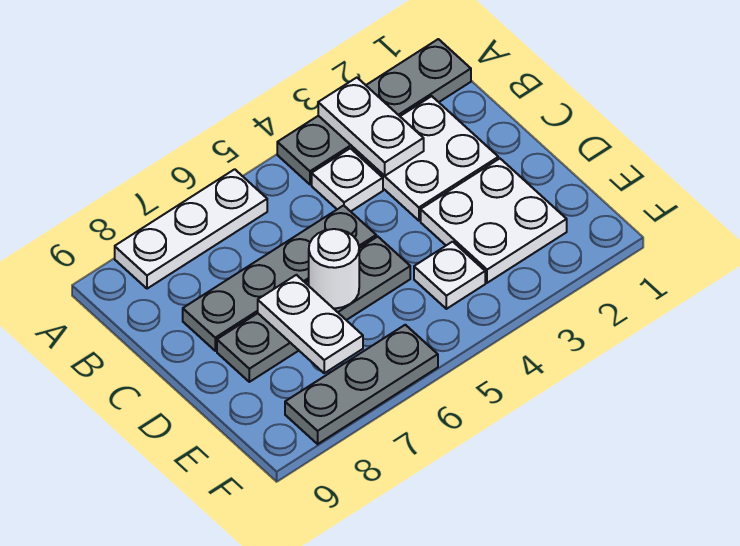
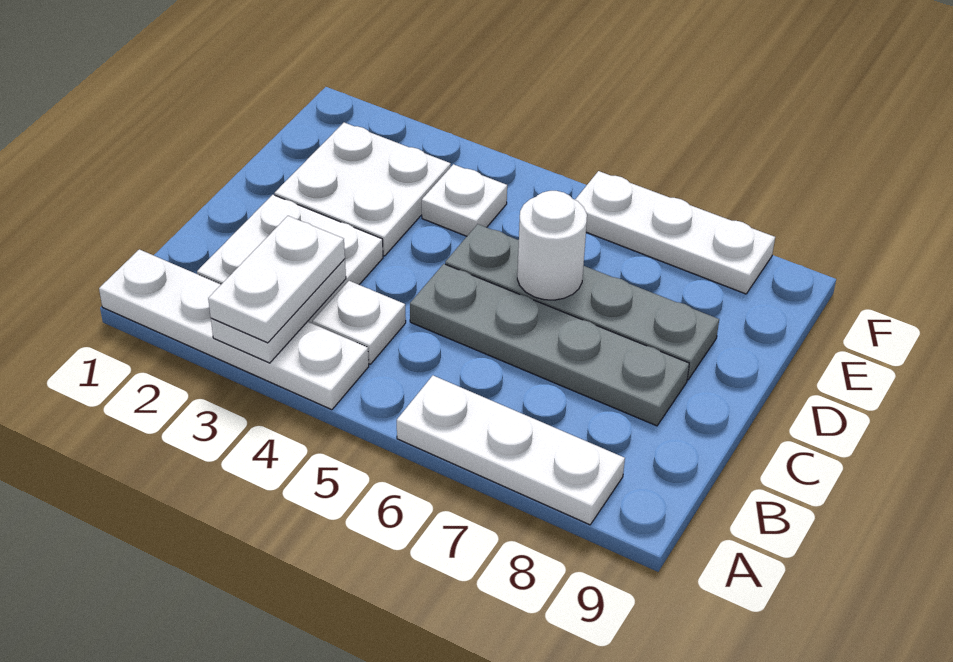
grey plate A1:A4 level 1 -> white plate A1:A4 level 1
white plate D7:E7 level 2 -> white plate A3:B3 level 3
grey plate F6:F8 level 1 -> white plate F6:F8 level 1

